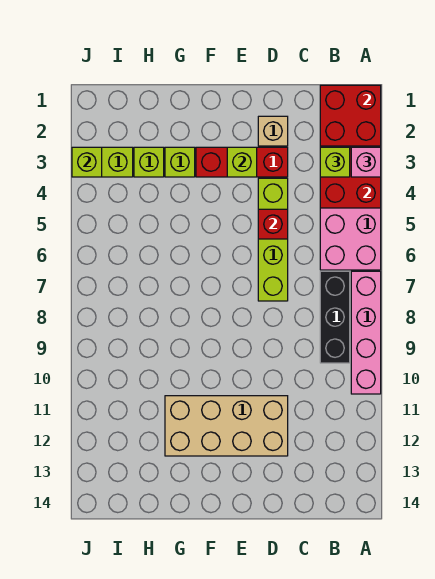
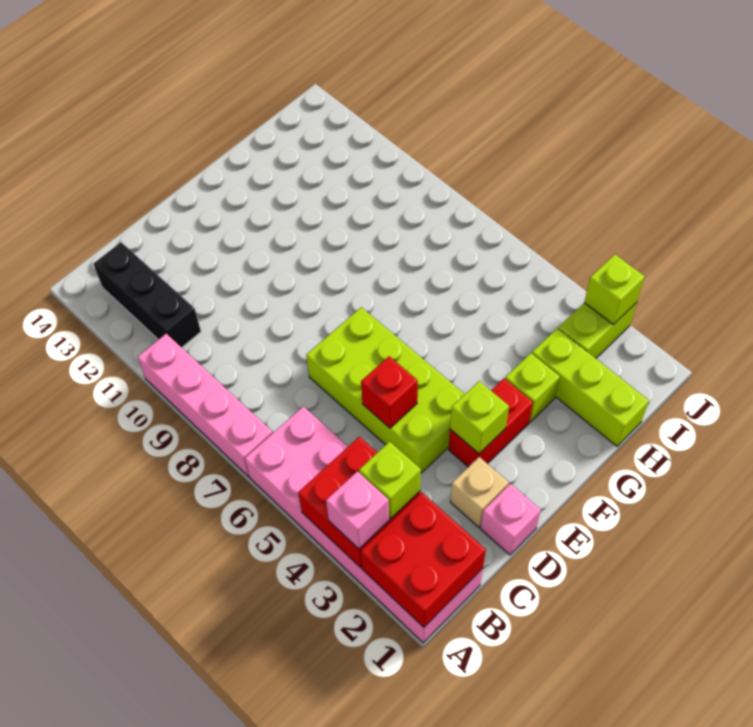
black brick B7:B9 level 1 -> black brick B11:B13 level 1
none -> pink brick D1 level 1
red brick D3:F3 level 1 -> red brick E3:F3 level 1
lime brick D4:D7 level 1 -> lime brick D4:E7 level 1
tan brick D11:G12 level 1 -> none
lime brick H3 level 1 -> lime brick H1:H3 level 1

